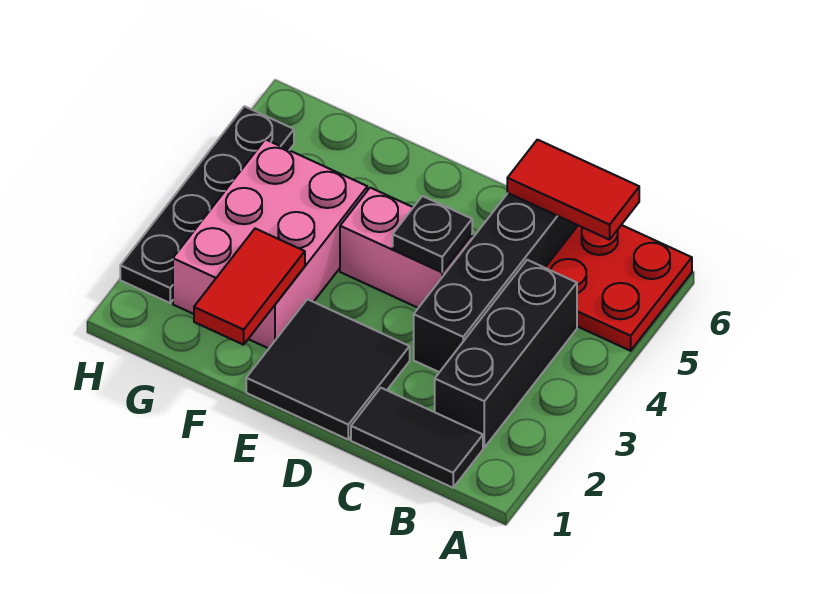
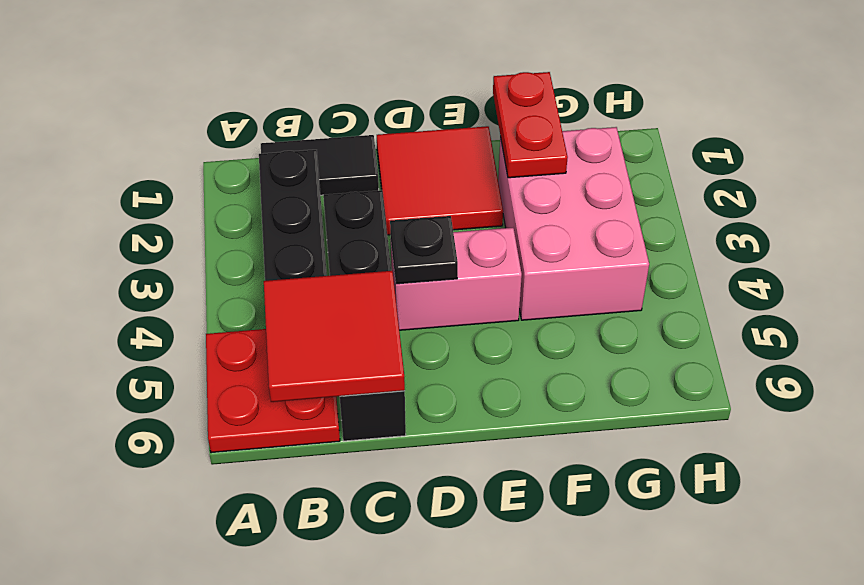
red tile B6:C6 level 2 -> red tile B5:C6 level 2
black tile D1:E2 level 1 -> red tile D1:E2 level 1
red tile F1:F2 level 2 -> red plate F1:F2 level 2
black plate H2:H5 level 1 -> none

